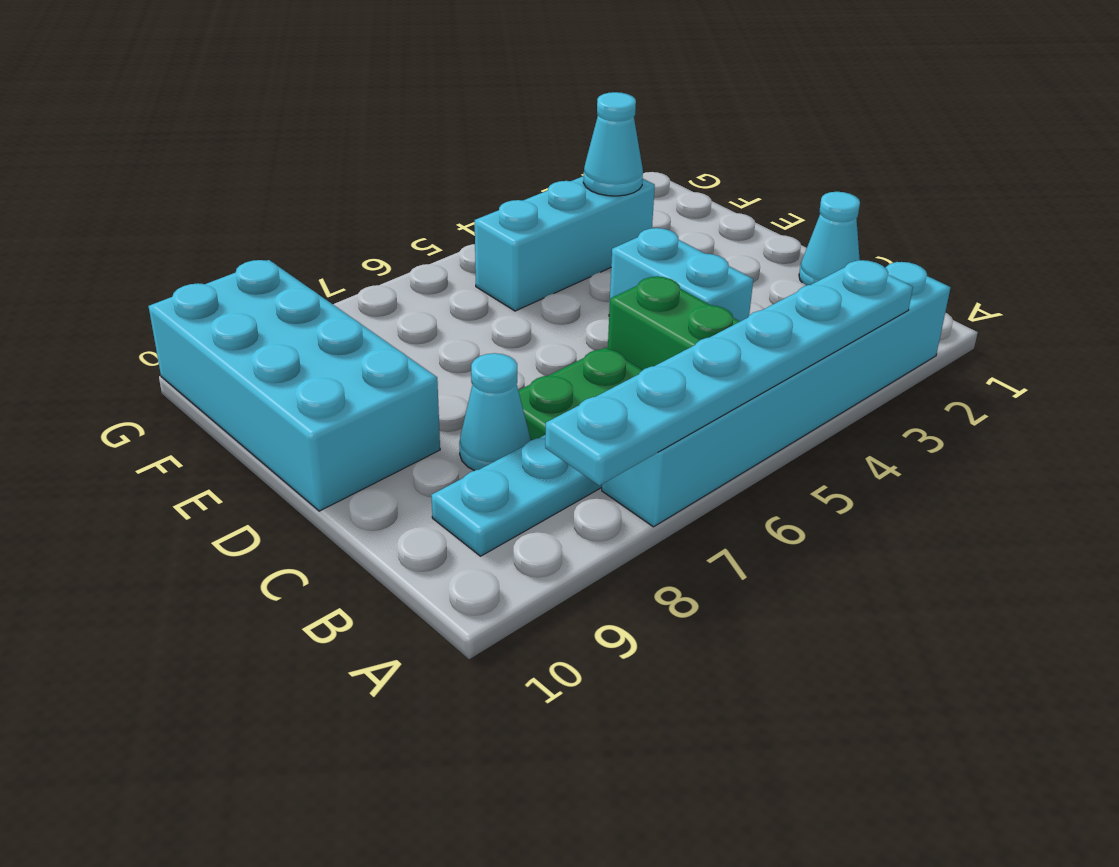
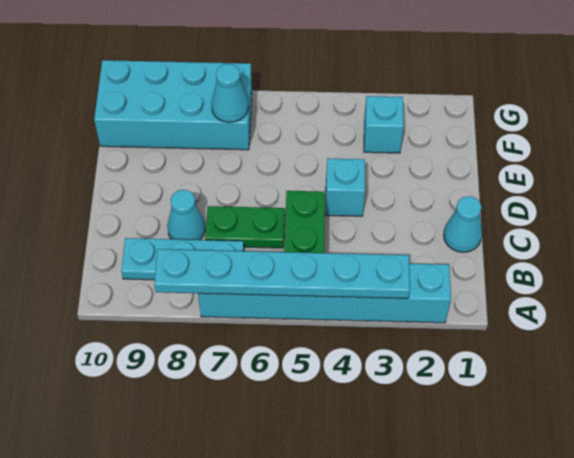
cyan brick C4:D4 level 1 -> cyan brick D4 level 1
cyan brick D9:G10 level 1 -> cyan brick F7:G10 level 1
cyan brick F3:F5 level 1 -> cyan brick F3 level 1
cyan cone F3 level 2 -> cyan cone F7 level 2

